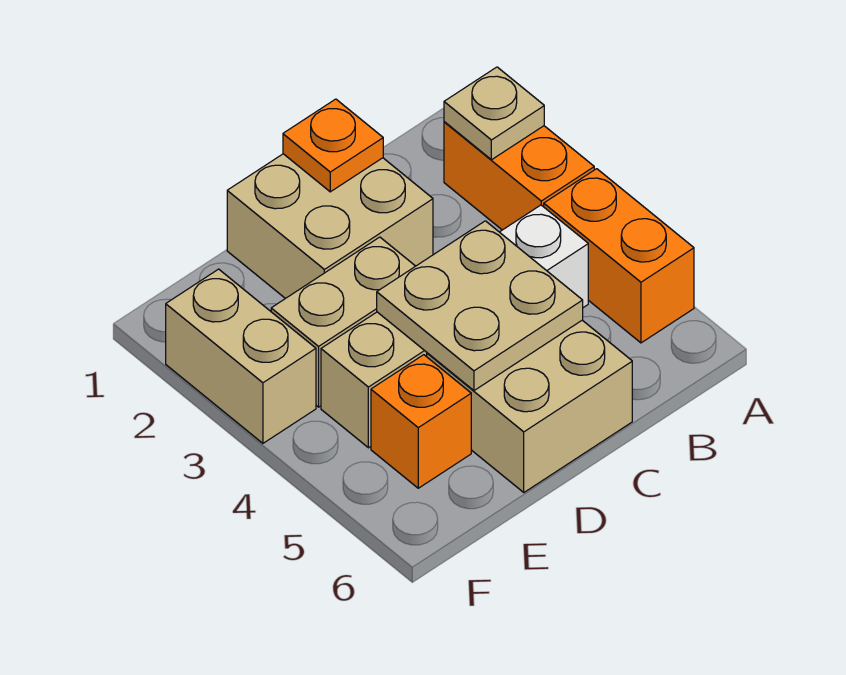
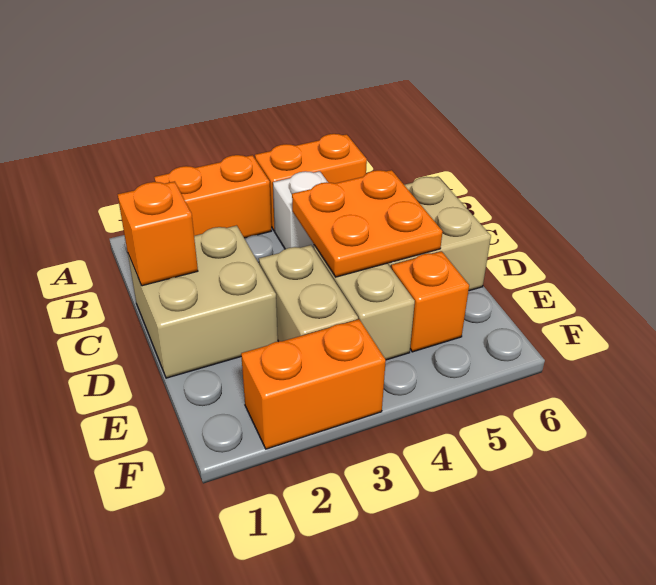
tan plate A2 level 2 -> none
orange plate C1 level 2 -> orange brick C1 level 2
tan plate C4:D5 level 2 -> orange plate C4:D5 level 2
tan brick F2:F3 level 1 -> orange brick F2:F3 level 1

